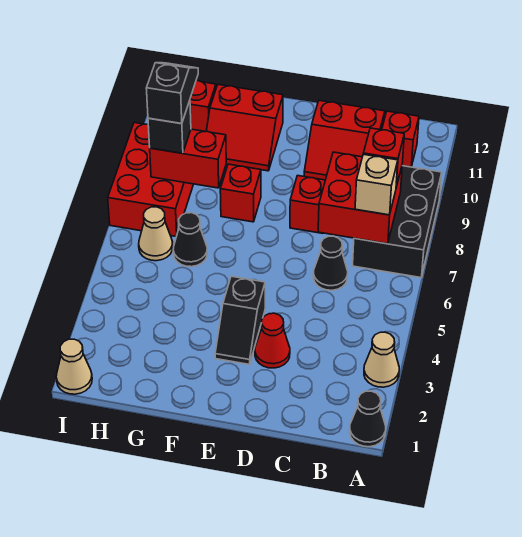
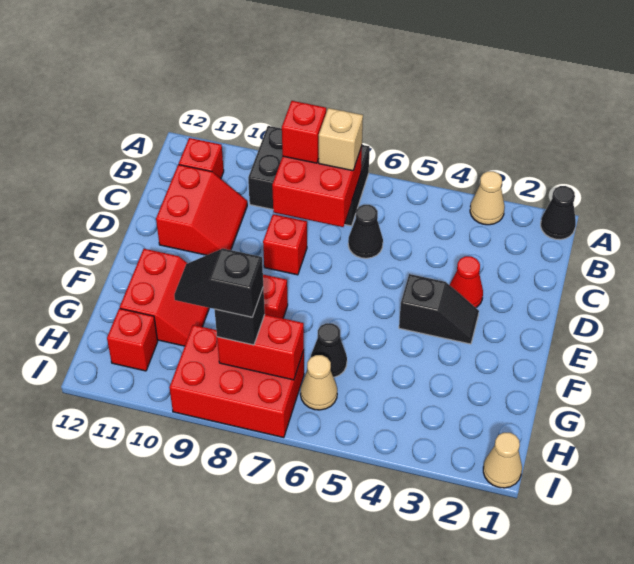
red brick G8:H8 level 2 -> red brick H7:H8 level 2

